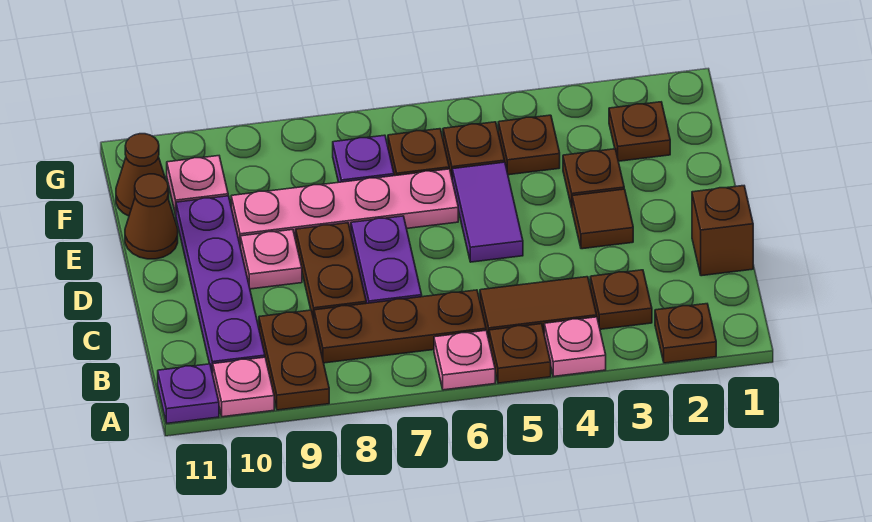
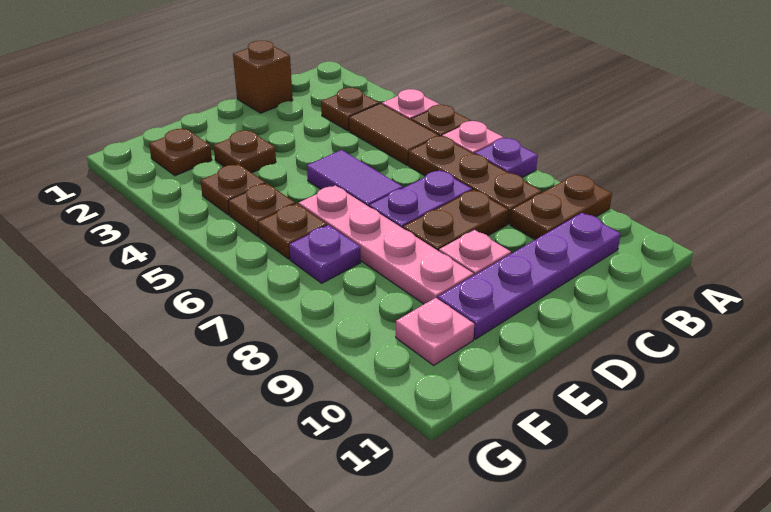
brown plate A2 level 1 -> none
pink plate A10 level 1 -> none
purple plate A11 level 1 -> purple plate A7 level 1
brown tile D3 level 1 -> none
purple tile D5:E5 level 1 -> purple tile D5:D6 level 1
brown cone E11 level 1 -> none
brown cone F11 level 1 -> none

